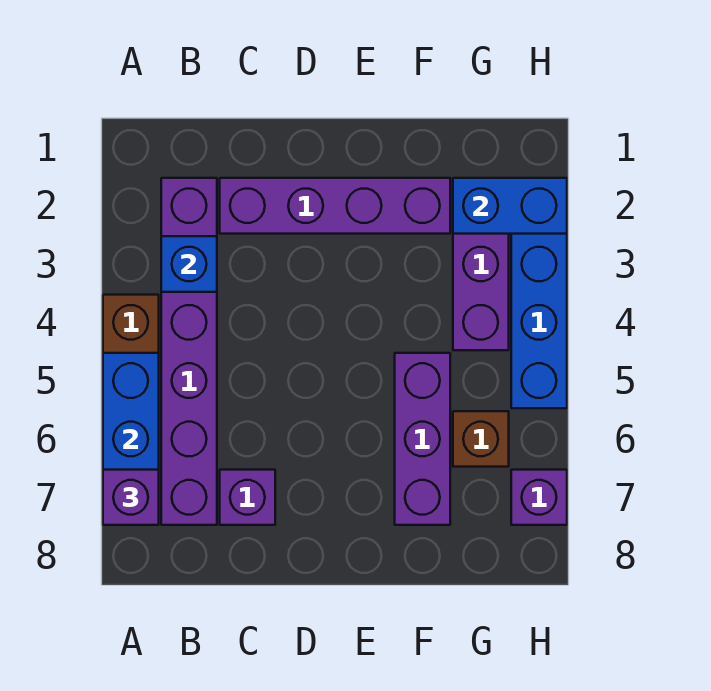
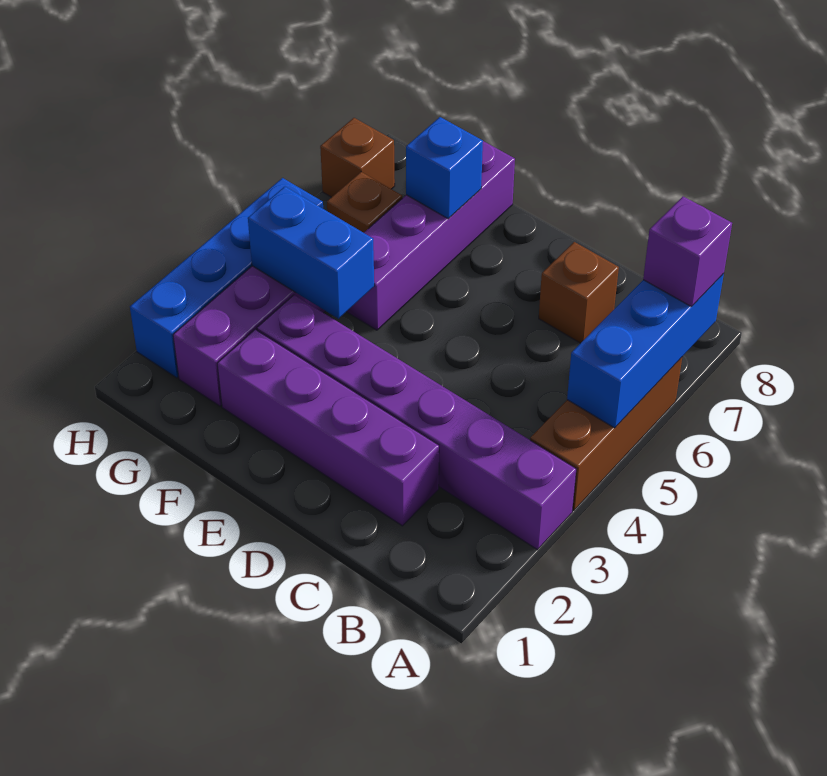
purple brick B2:B7 level 1 -> purple brick A3:F3 level 1
blue brick B3 level 2 -> blue brick F7 level 2
purple brick C7 level 1 -> brown brick C7 level 1
purple brick F5:F7 level 1 -> purple brick F5:F8 level 1
blue brick G2:H2 level 2 -> blue brick F4:G4 level 2
purple brick H7 level 1 -> brown brick H7 level 1

